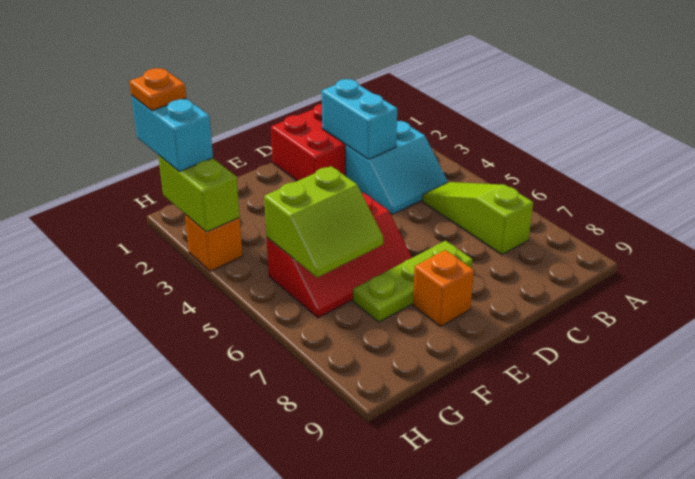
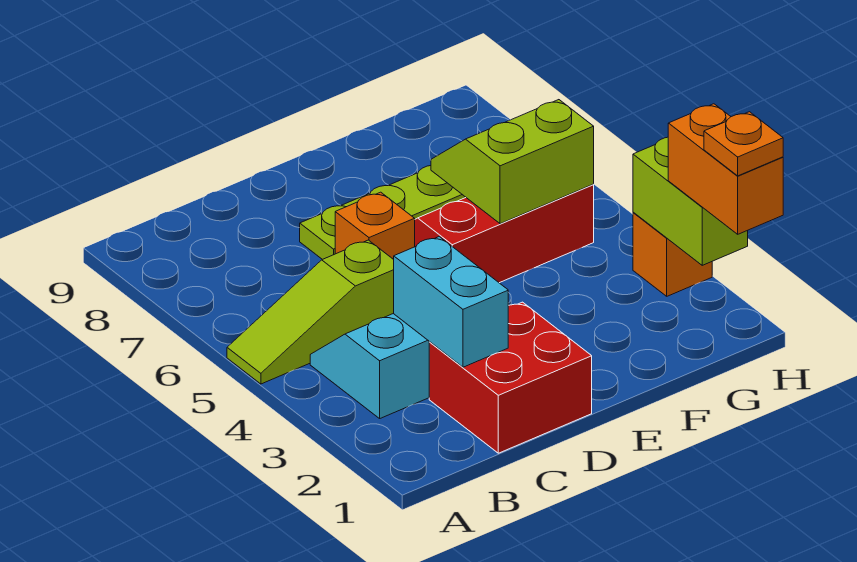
lime slope B5:B7 level 1 top 7 -> lime slope A5:C5 level 1 top C
orange brick E8 level 1 -> orange brick D6 level 1
cyan brick H1:H2 level 3 -> orange brick H1:H2 level 3

